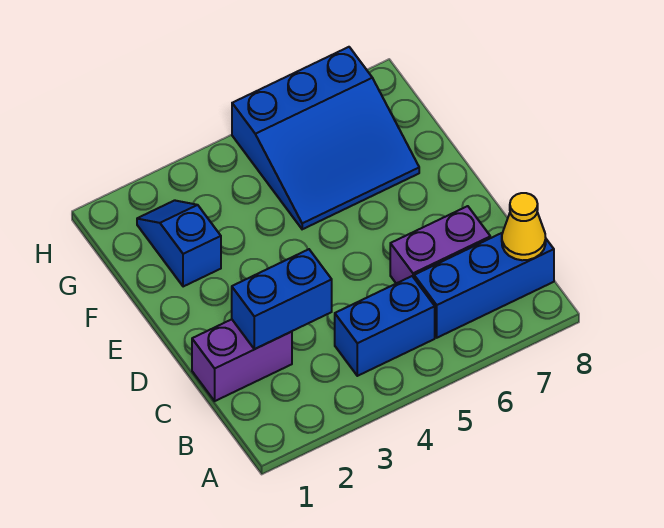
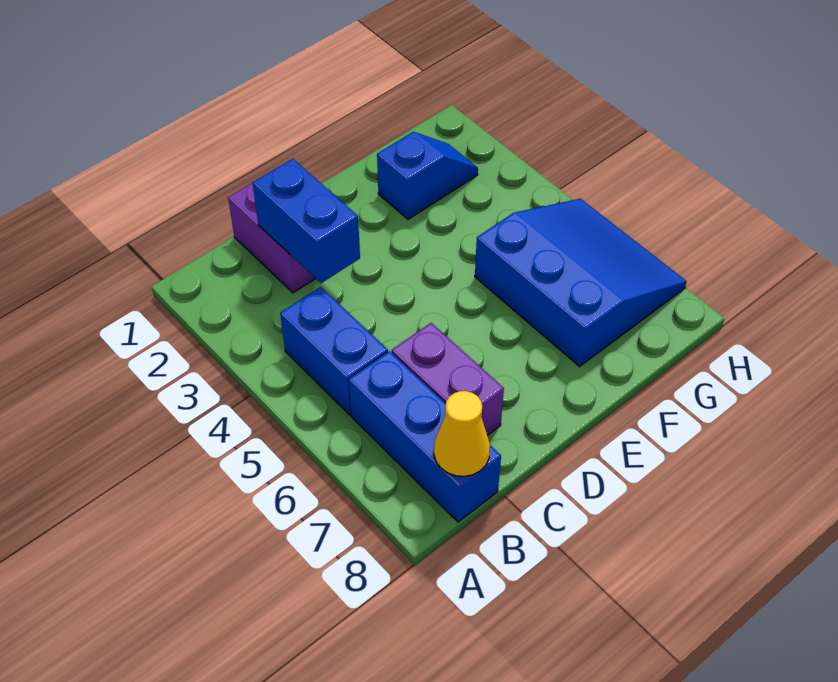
blue slope F5:H7 level 1 top H -> blue slope F5:H7 level 1 top F

